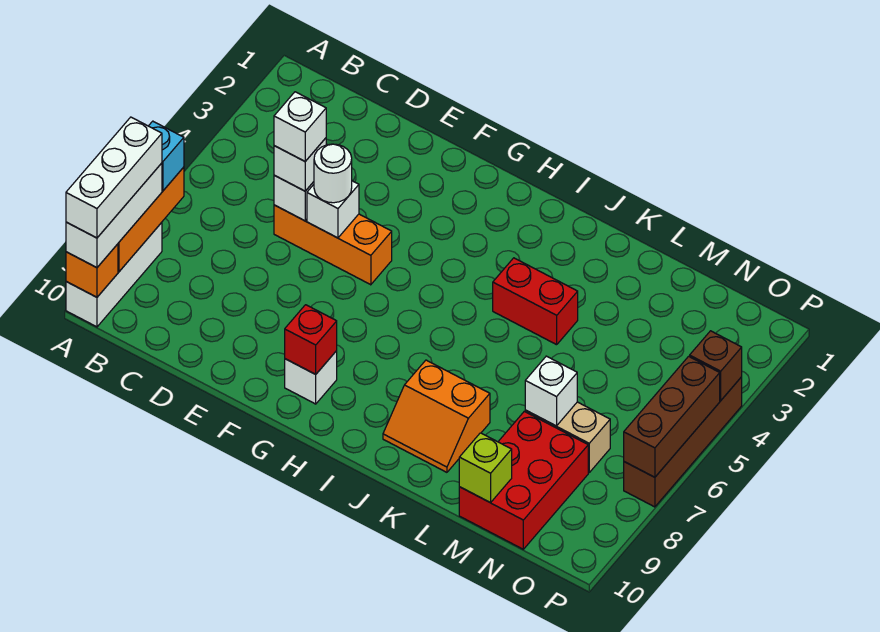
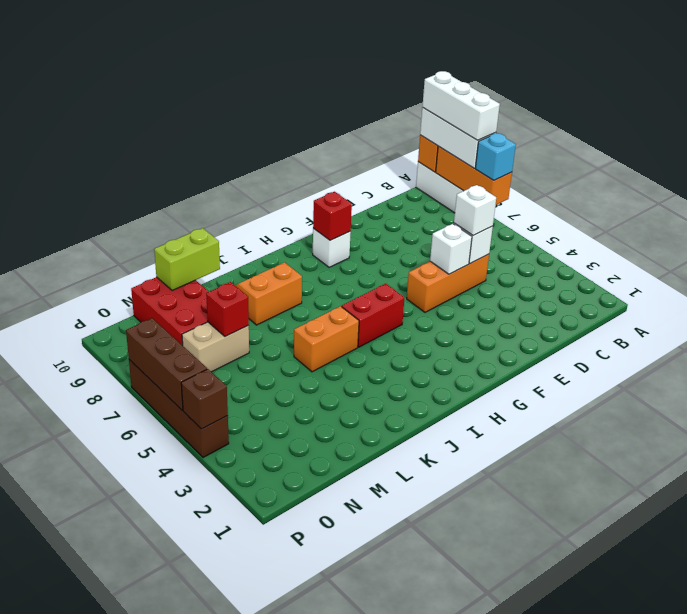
white brick D5 level 4 -> none
white round brick E5 level 3 -> none
red brick J4:K4 level 1 -> red brick H5:I5 level 1
none -> orange brick J5:K5 level 1
white brick M7 level 2 -> red brick M7 level 2
lime brick M10 level 2 -> lime brick L10:M10 level 2

